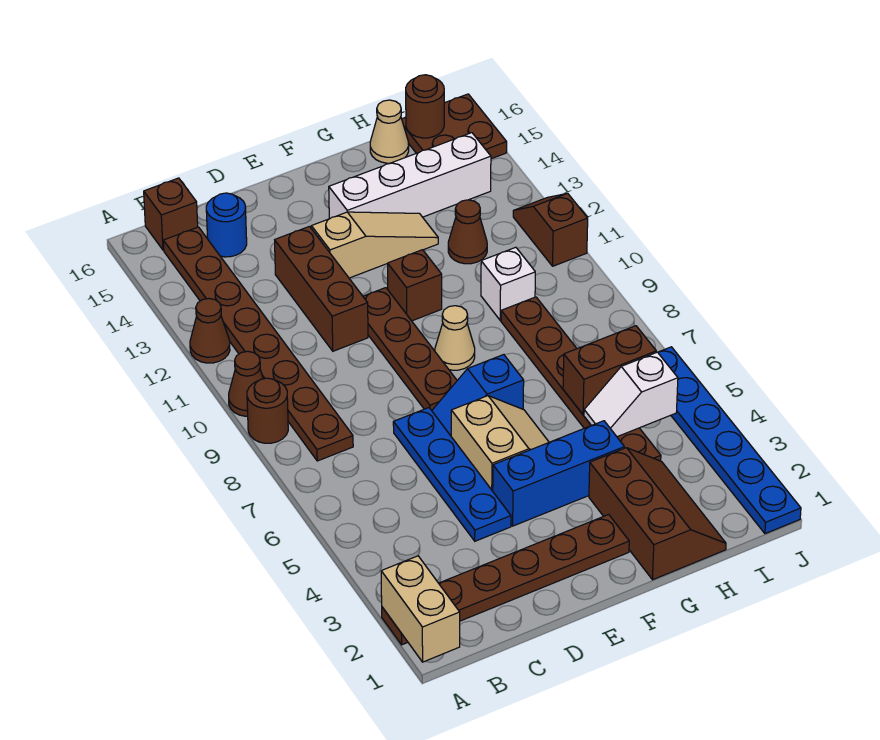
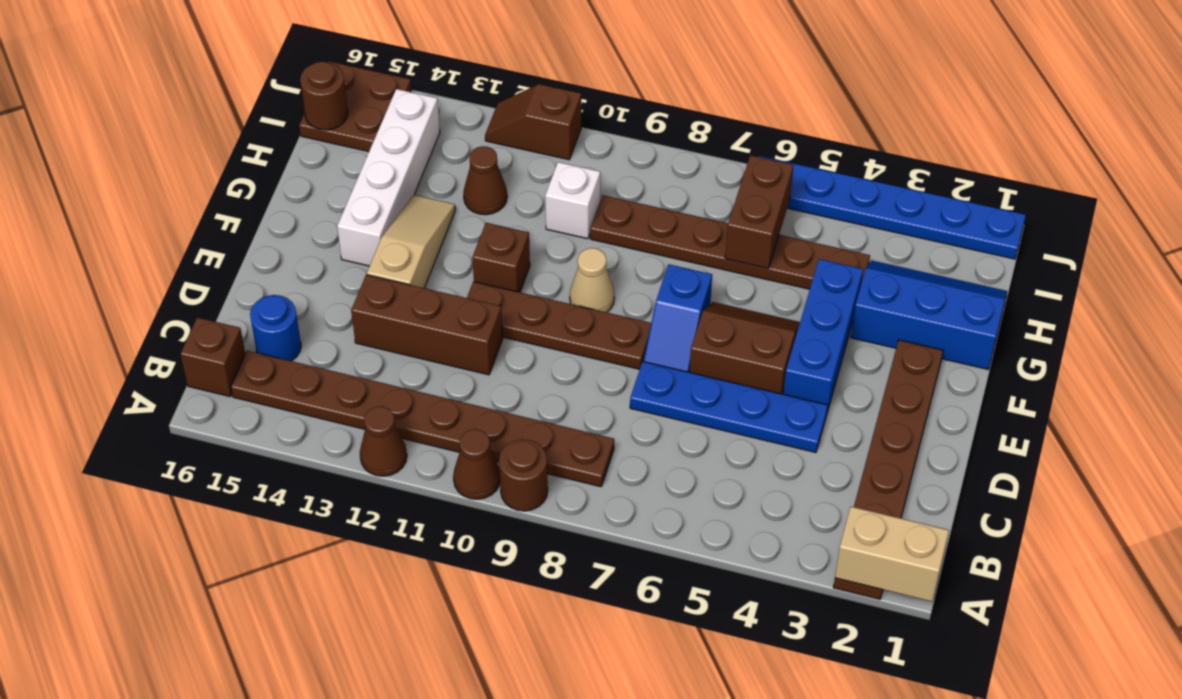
tan slope E5:F6 level 1 top E -> brown slope E5:F6 level 1 top E
brown slope G1:H3 level 1 top G -> blue slope G1:H3 level 1 top G
white slope H5:I5 level 2 top I -> none
tan cone H16 level 1 -> none

